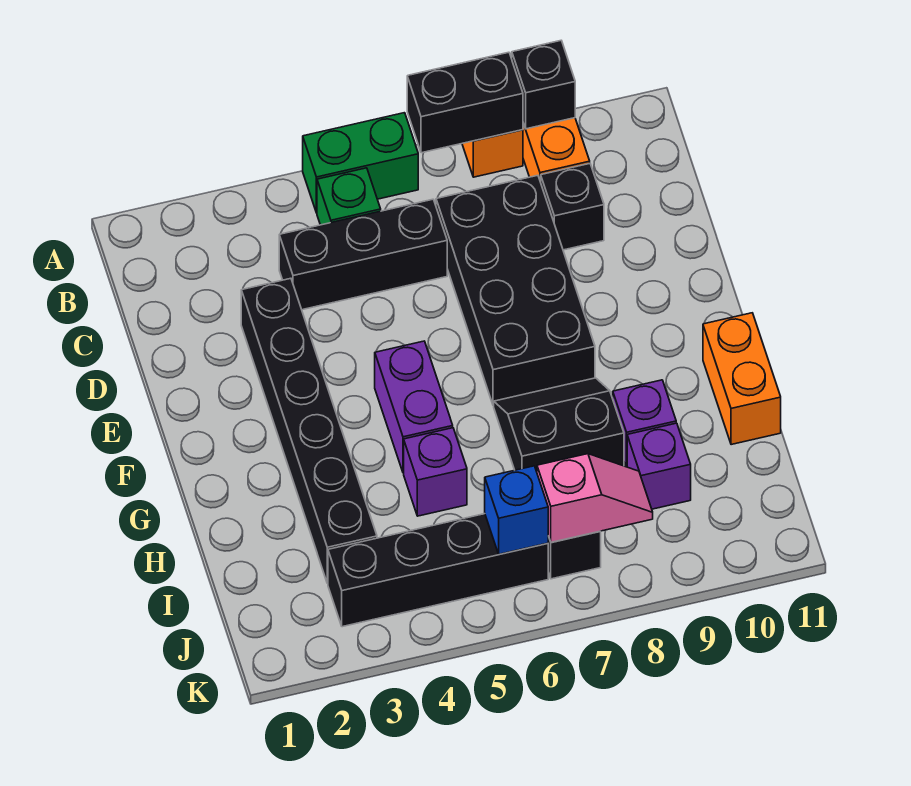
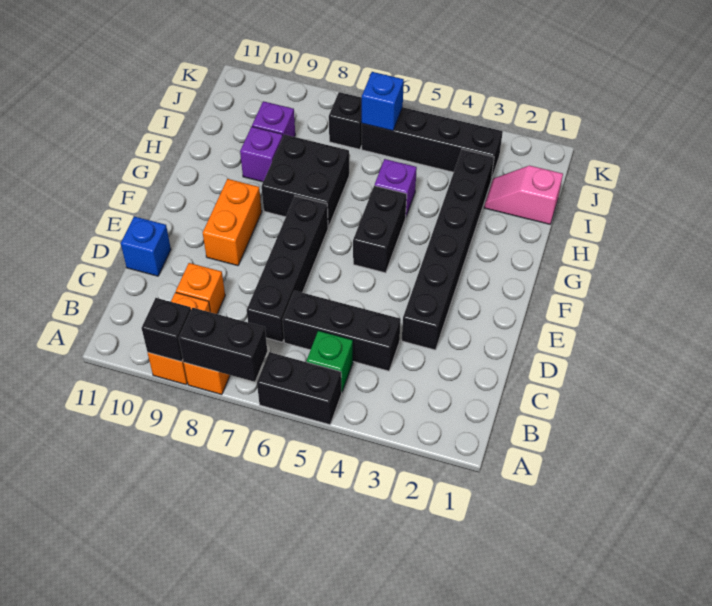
green brick A5:A6 level 1 -> black brick A5:A6 level 1
black brick C7:F8 level 1 -> black brick C7:F7 level 1
black brick C9 level 1 -> orange brick C9 level 1
none -> blue brick D11 level 1
purple brick F5:G5 level 1 -> black brick F5:G5 level 1
black slope G7:H8 level 1 top H -> black brick G7:H8 level 1
orange brick G11:H11 level 1 -> orange brick E9:F9 level 1
pink slope J7:J8 level 2 top 7 -> pink slope I1:I2 level 1 top 1

